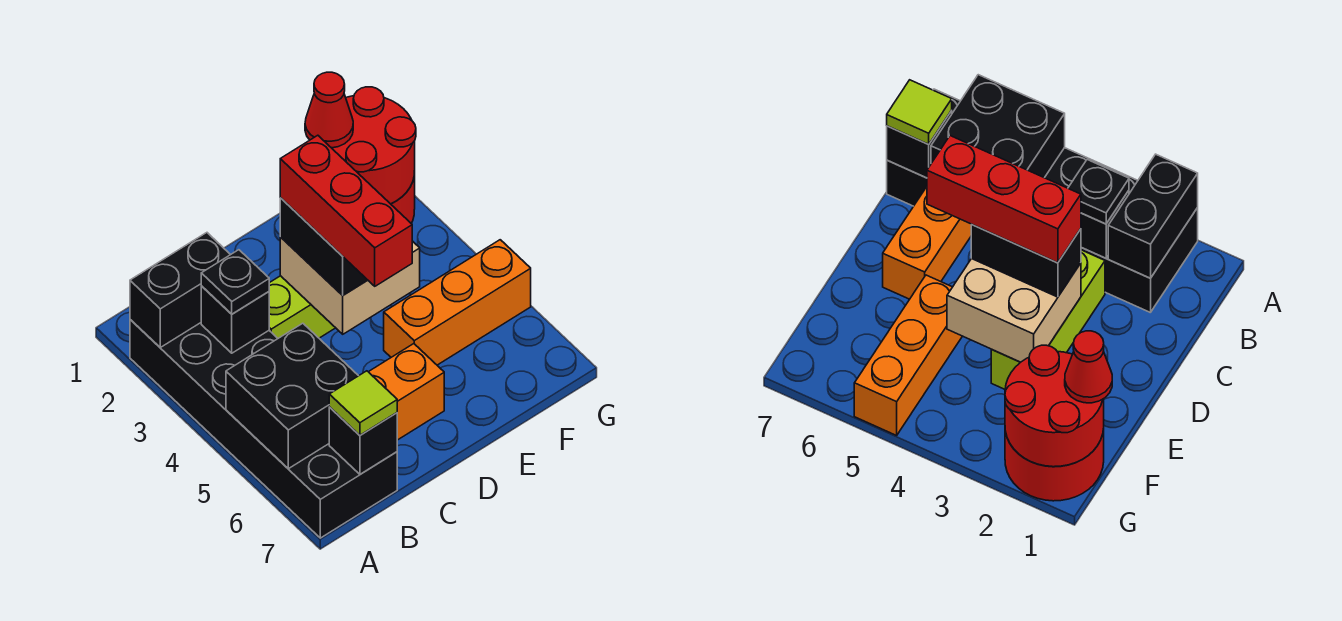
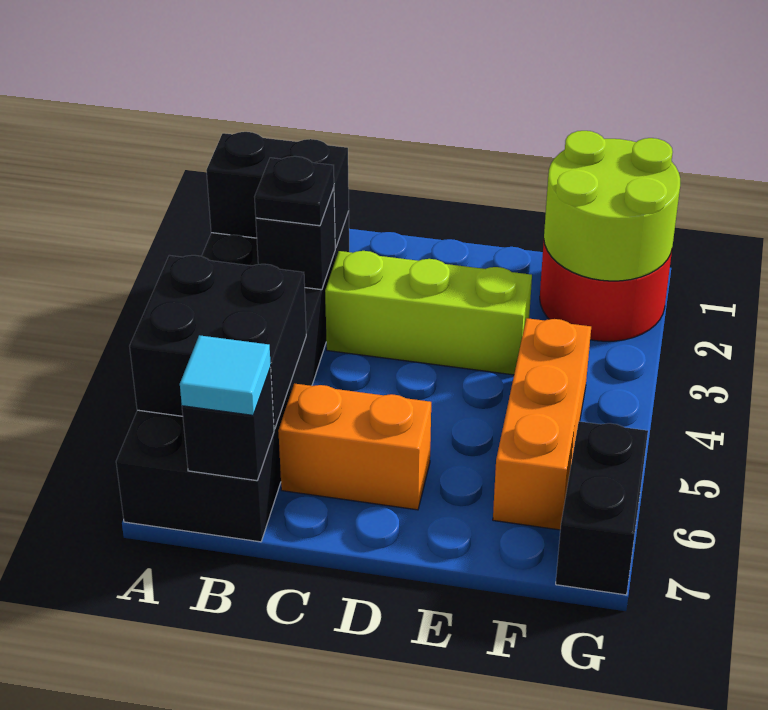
lime tile B7 level 3 -> cyan tile B7 level 3
tan brick D3:E4 level 2 -> none
black brick D3:D4 level 3 -> black brick G6:G7 level 1
red brick D3:D5 level 4 -> none
orange brick E5:G5 level 1 -> orange brick F4:F6 level 1
red round brick F1:G2 level 2 -> lime round brick F1:G2 level 2
red cone F1 level 3 -> none

